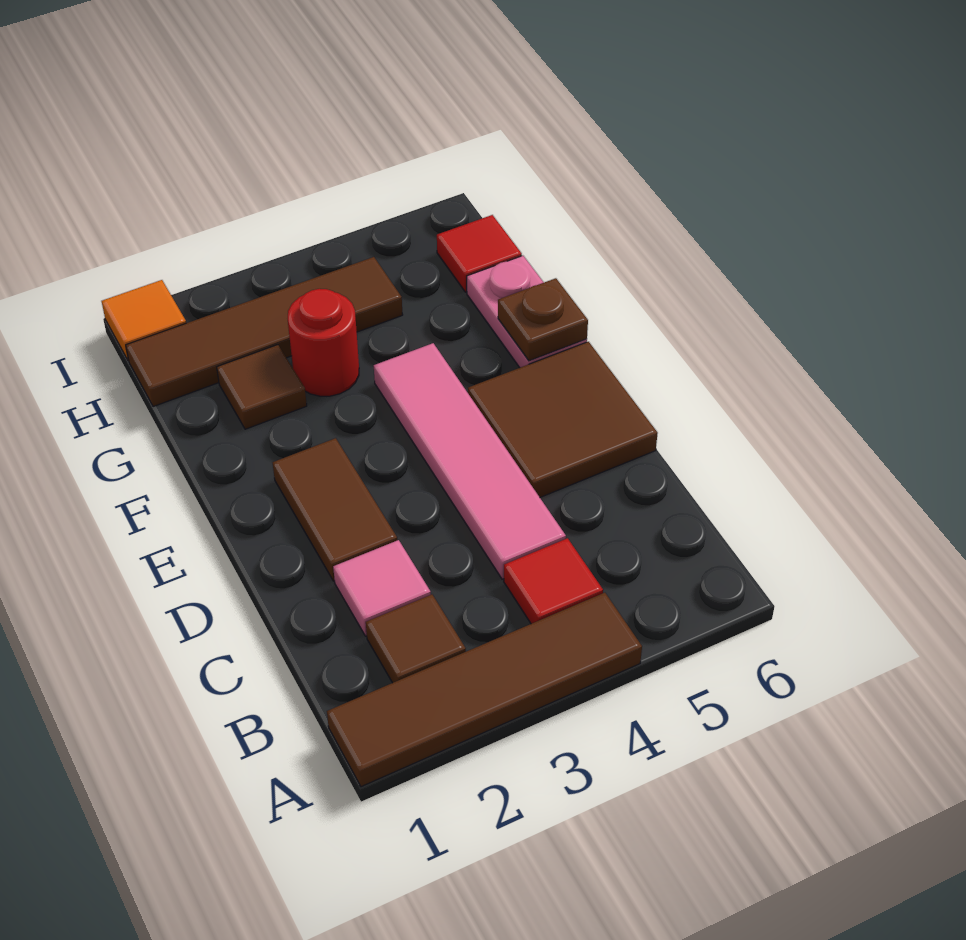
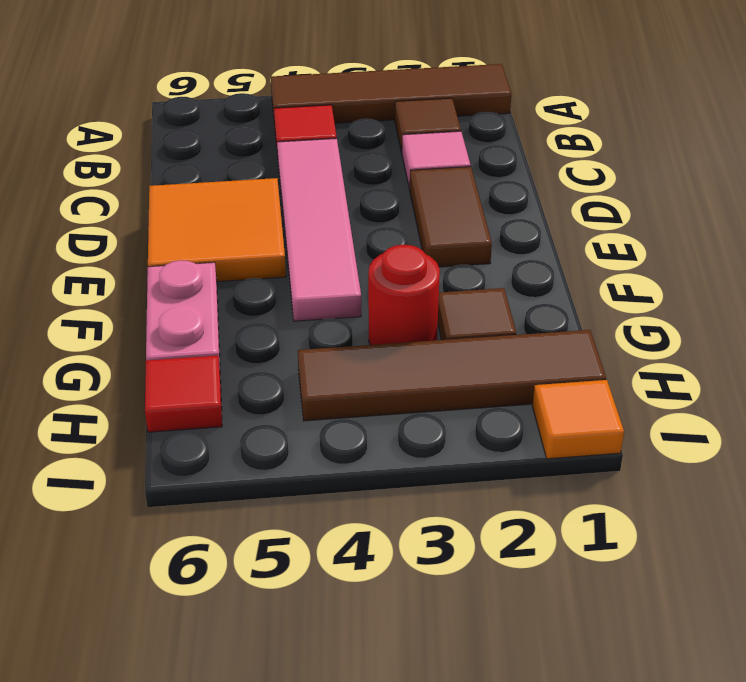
brown tile D5:E6 level 1 -> orange tile D5:E6 level 1
brown plate F6 level 2 -> none

